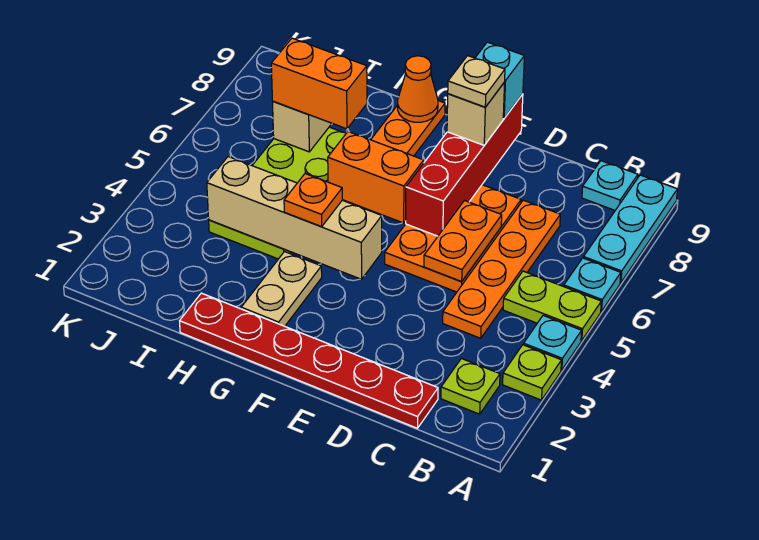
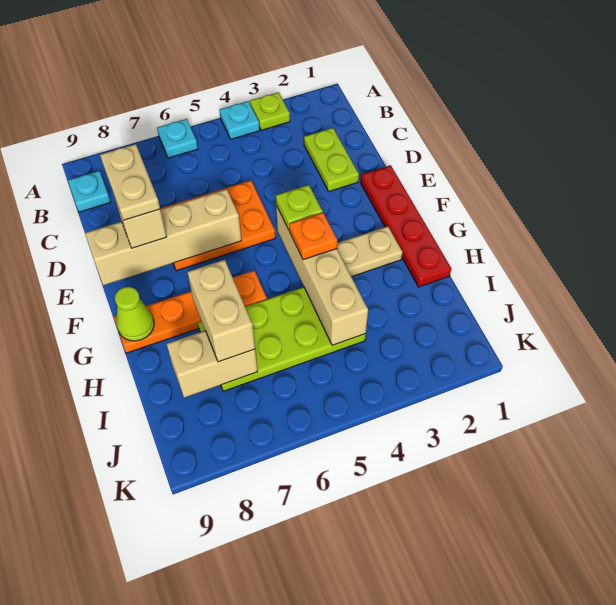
lime plate A5:B5 level 1 -> lime plate C2:D2 level 1
cyan plate A7:A9 level 1 -> none
lime plate B2 level 1 -> lime plate F4 level 3
red plate C1:H1 level 1 -> red plate E1:H1 level 1
orange plate C4:C7 level 1 -> none
orange plate D5:D6 level 2 -> none
red brick E6:E9 level 2 -> tan brick E6:E9 level 2
tan plate E8 level 4 -> tan plate D8:E8 level 4
cyan brick E9 level 3 -> none
orange brick F6:G6 level 2 -> none
orange cone G9 level 2 -> lime cone G9 level 2
orange brick H7:I7 level 3 -> tan brick H7:I7 level 3

